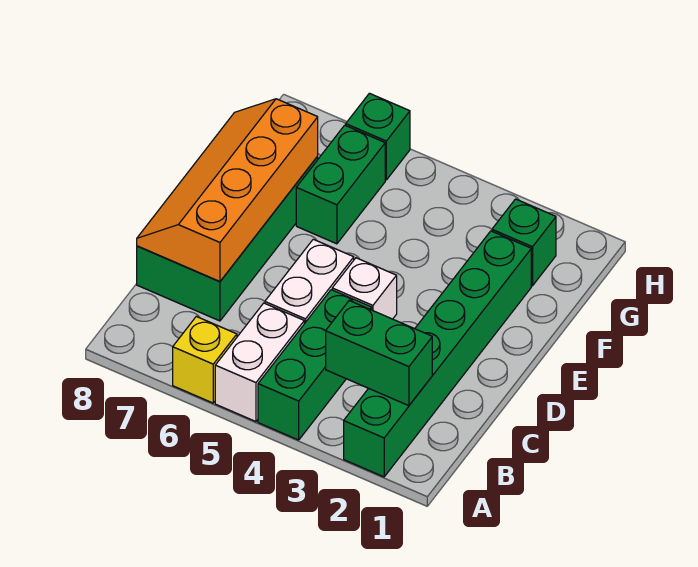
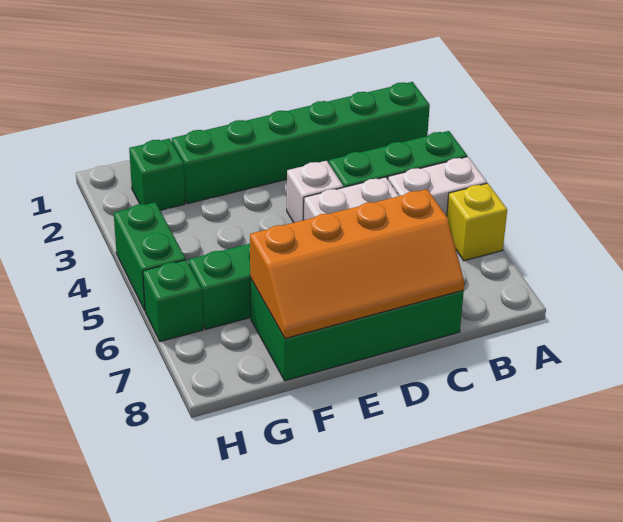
green brick B2:B3 level 2 -> green brick H4:H5 level 1

